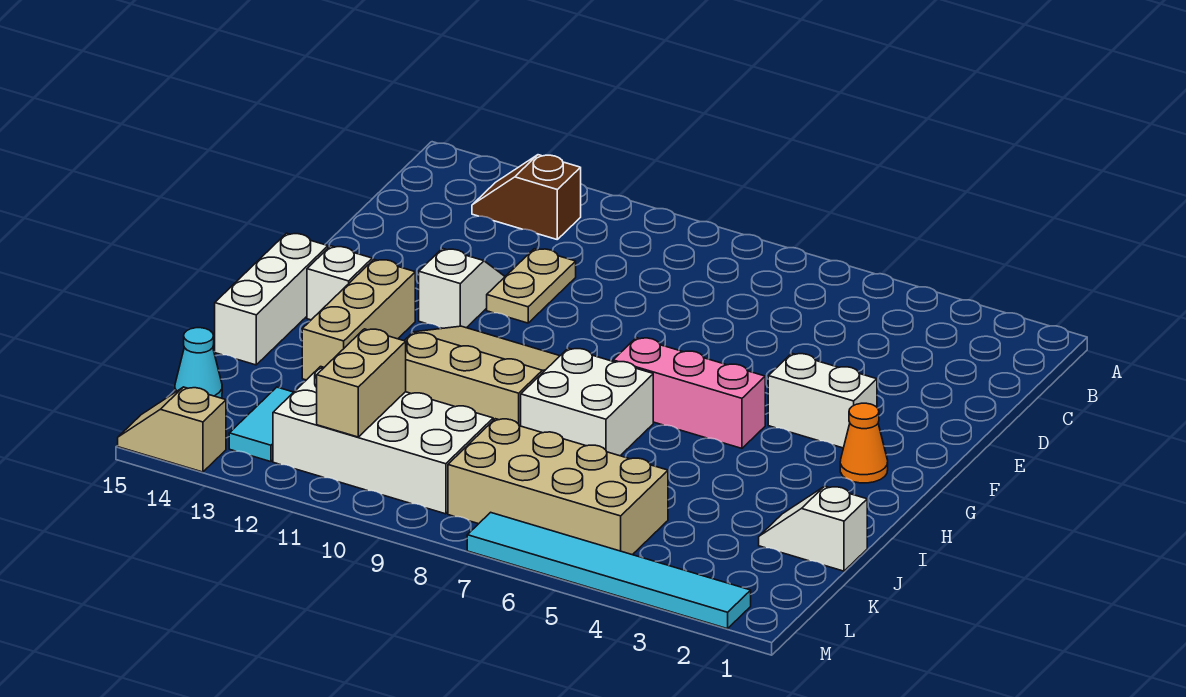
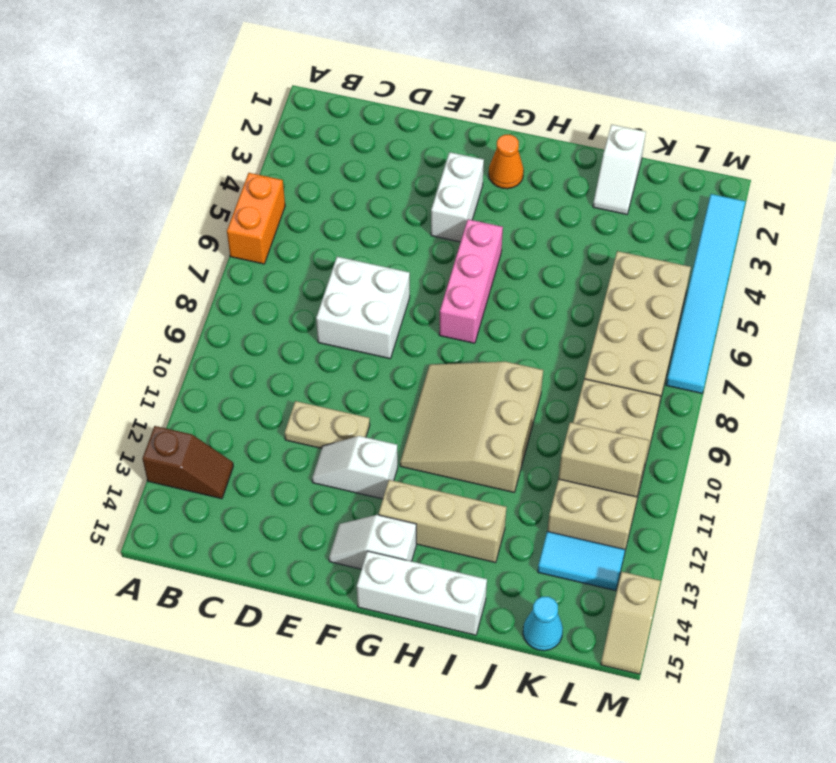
none -> orange brick A5:A6 level 1
brown slope B12:B13 level 1 top 12 -> brown slope A13:B13 level 1 top A
white brick H7:I8 level 1 -> white brick D7:E8 level 1
white brick K9:L12 level 1 -> tan brick K9:L12 level 1

